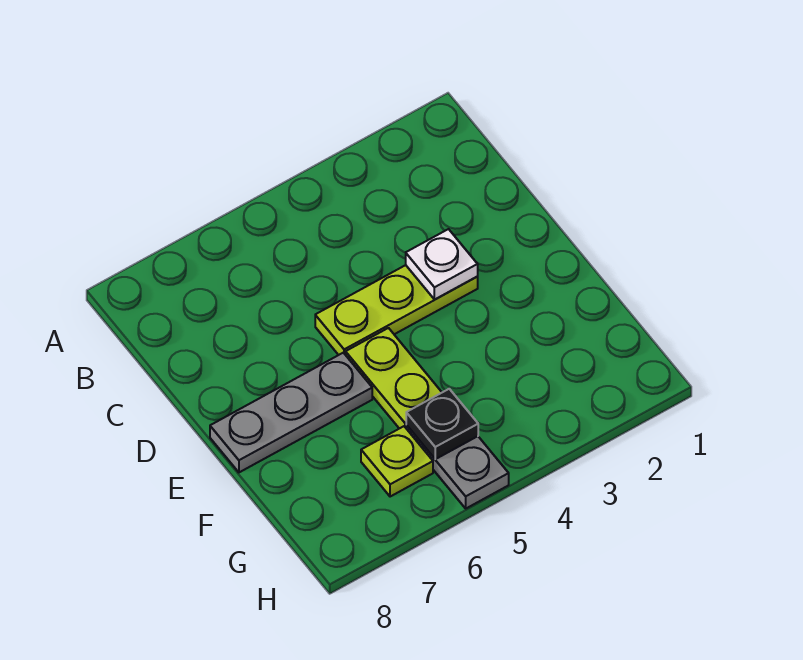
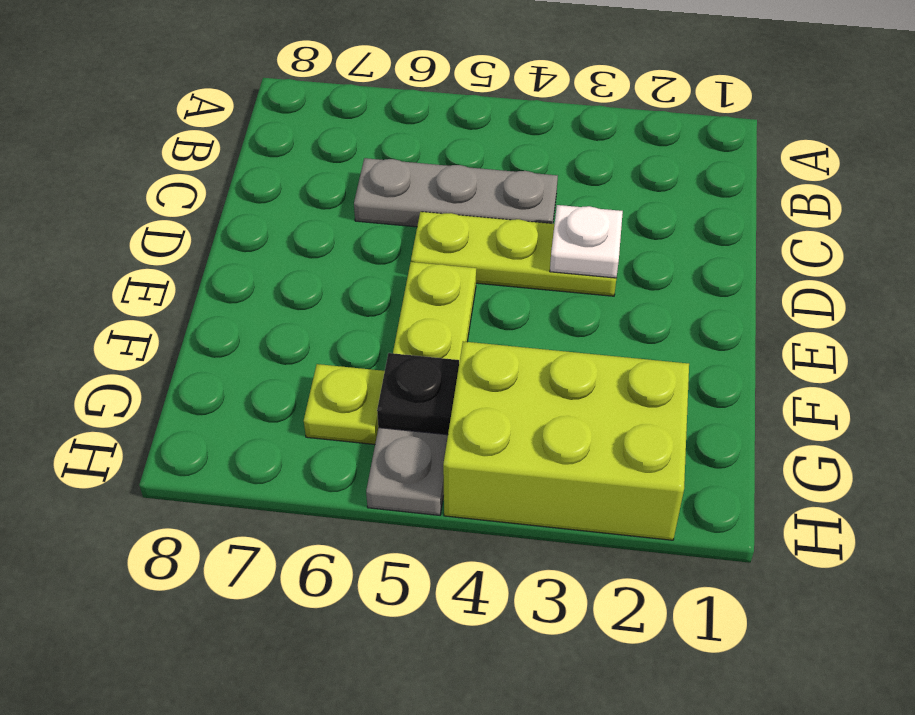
grey plate E6:E8 level 1 -> grey plate C4:C6 level 1
none -> lime brick G2:H4 level 1

